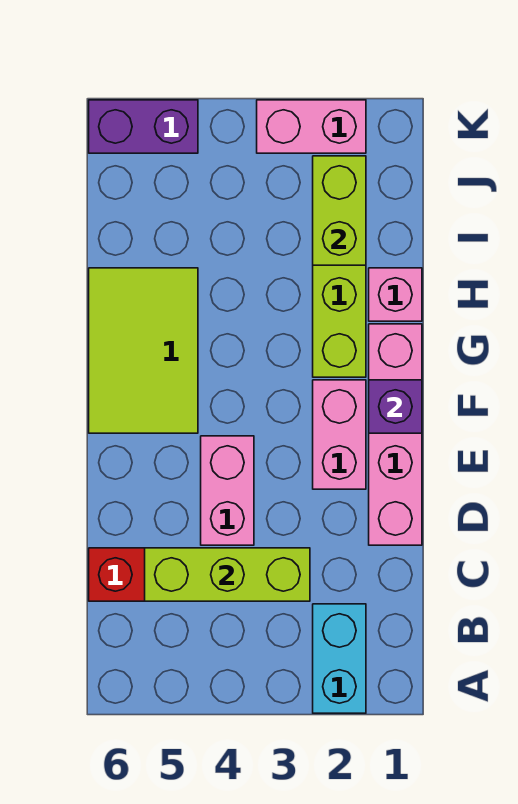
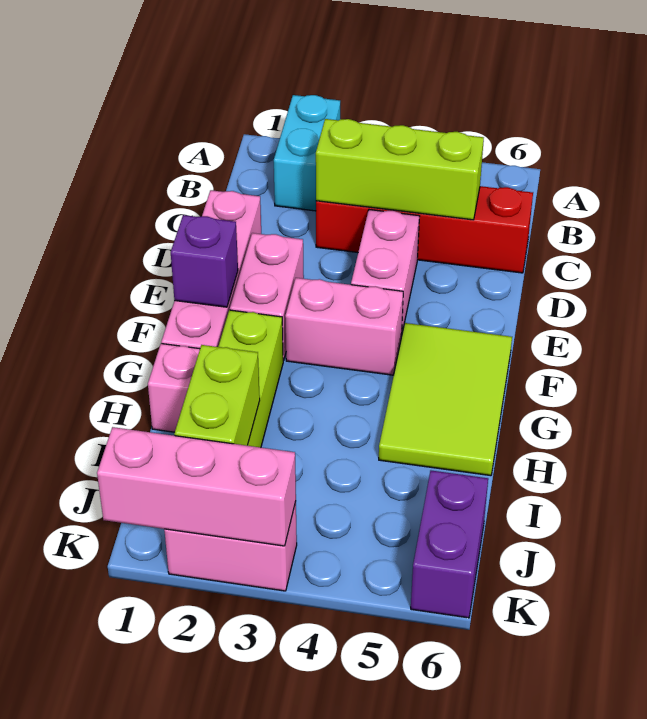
none -> pink brick F3:F4 level 1
none -> pink brick K1:K3 level 2
purple brick K5:K6 level 1 -> purple brick J6:K6 level 1

